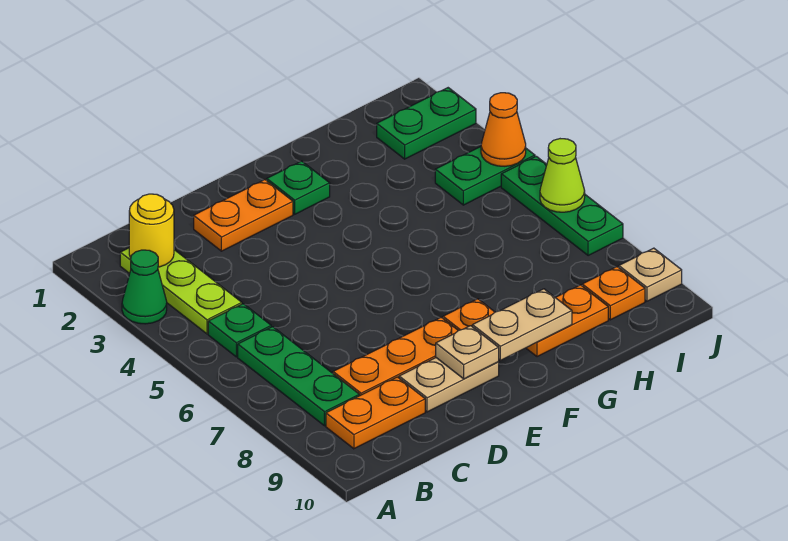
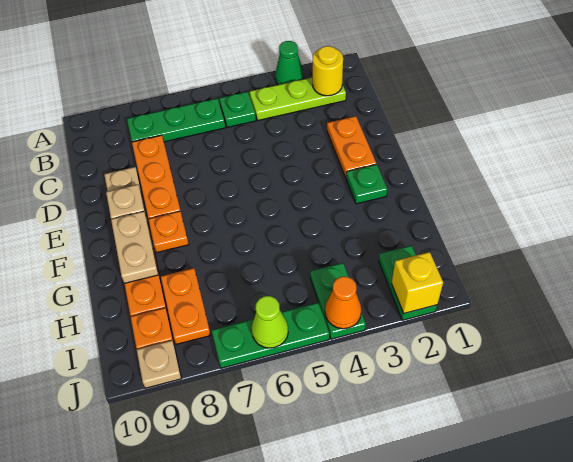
orange plate B9:C9 level 1 -> orange plate H8:I8 level 1
none -> yellow brick J2 level 2

